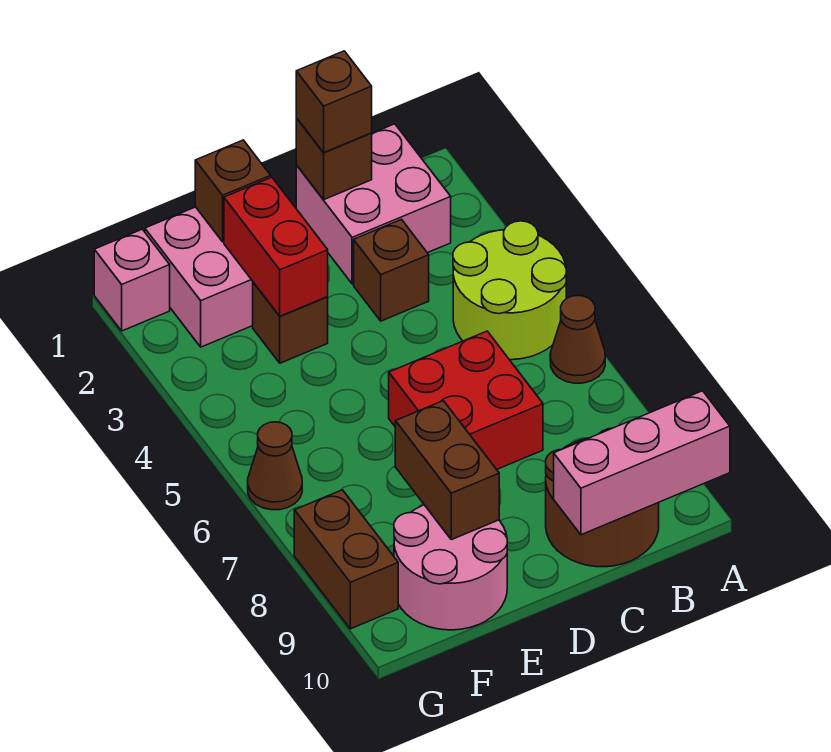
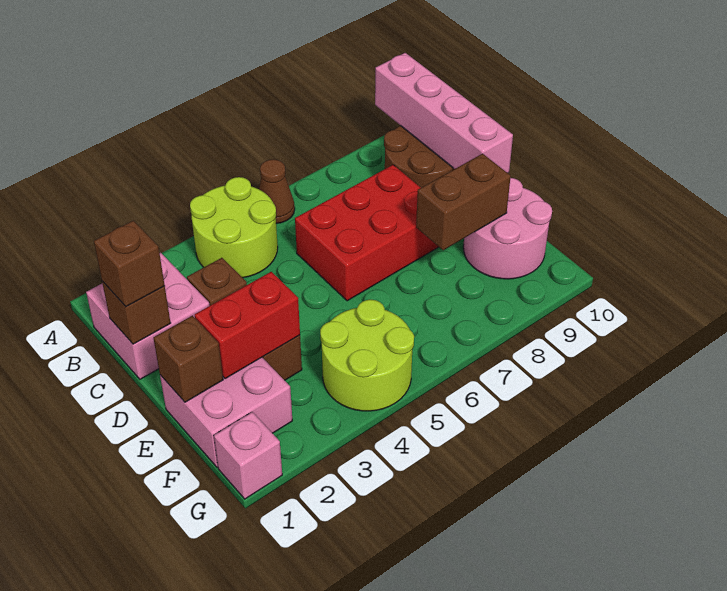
pink brick A10:C10 level 2 -> pink brick A10:D10 level 2
red brick C6:D7 level 1 -> red brick C6:D8 level 1
none -> lime round brick F4:G5 level 1
brown cone G6 level 1 -> none
brown brick G8:G9 level 1 -> none

